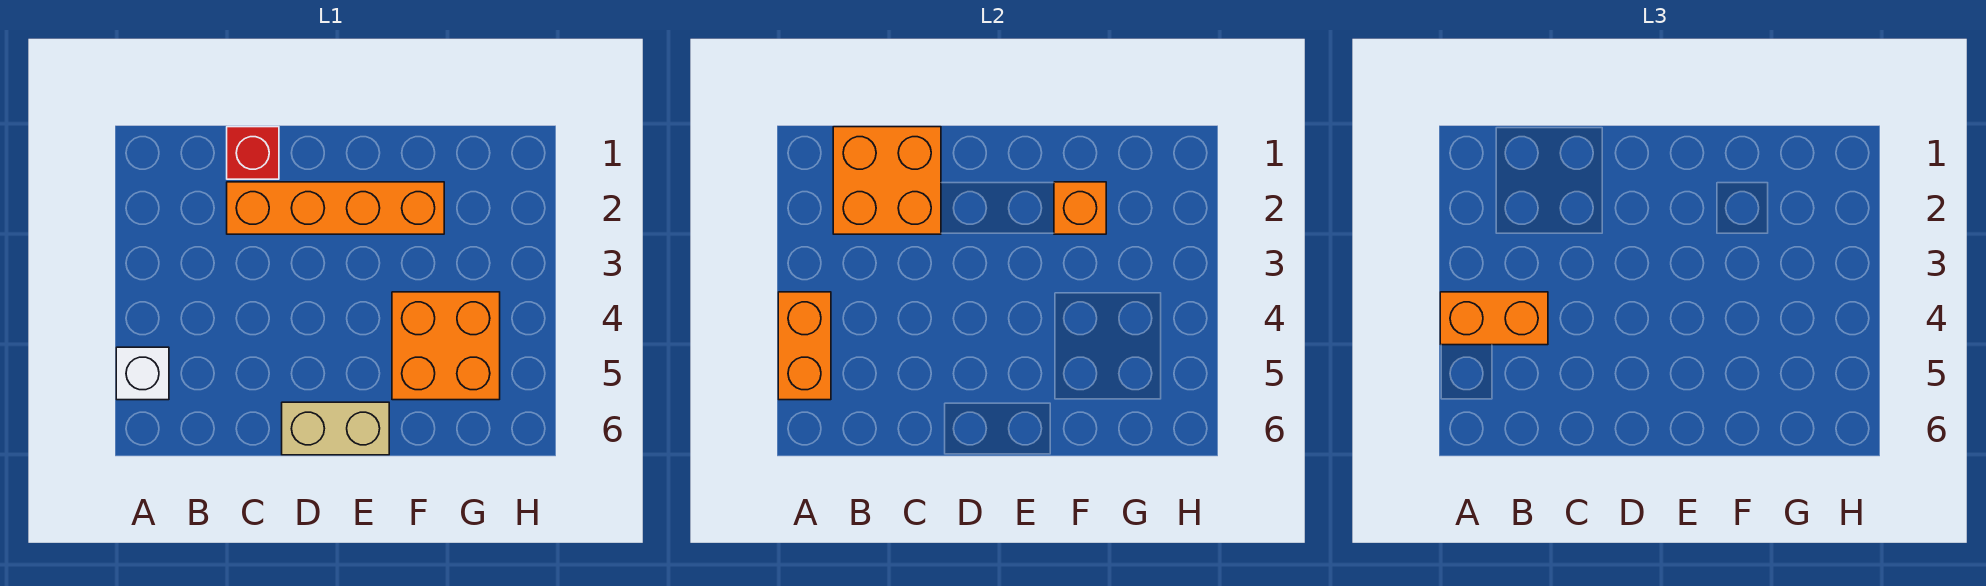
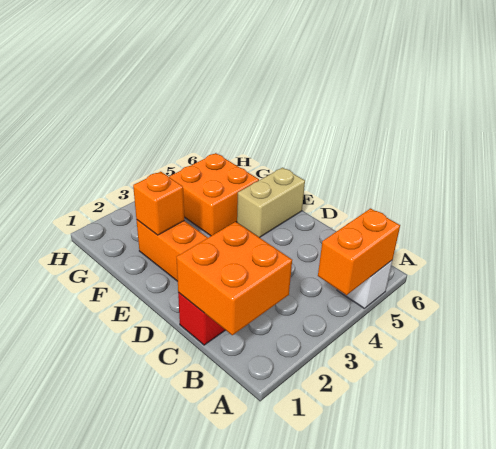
orange brick A4:B4 level 3 -> none
tan brick D6:E6 level 1 -> tan brick E5:E6 level 1

